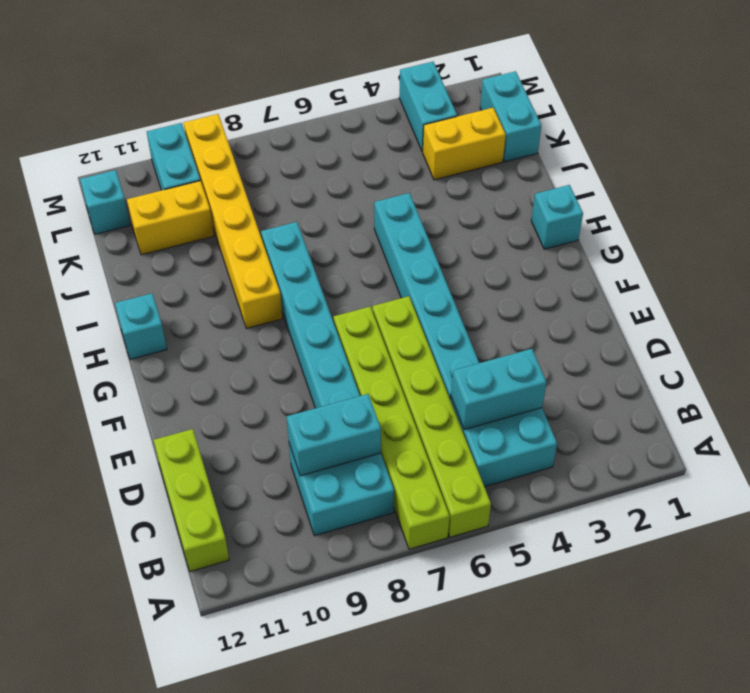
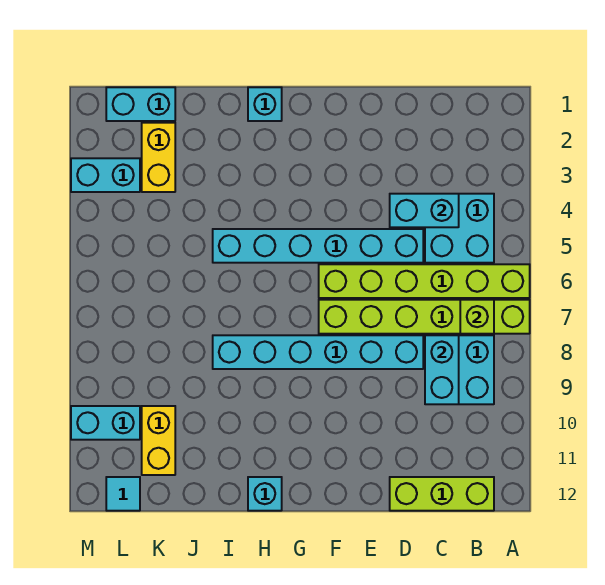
none -> lime brick B7 level 2
cyan brick C4:C5 level 2 -> cyan brick C4:D4 level 2
yellow brick H9:M9 level 1 -> none
cyan brick L12 level 1 -> cyan tile L12 level 1

